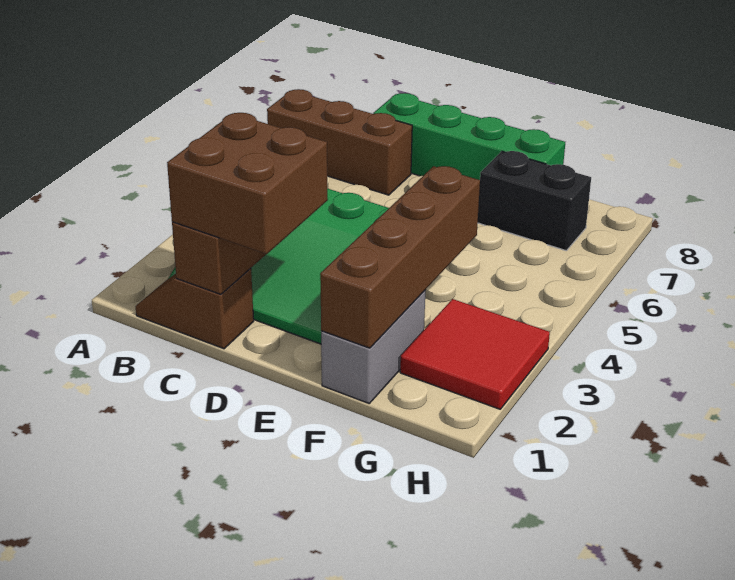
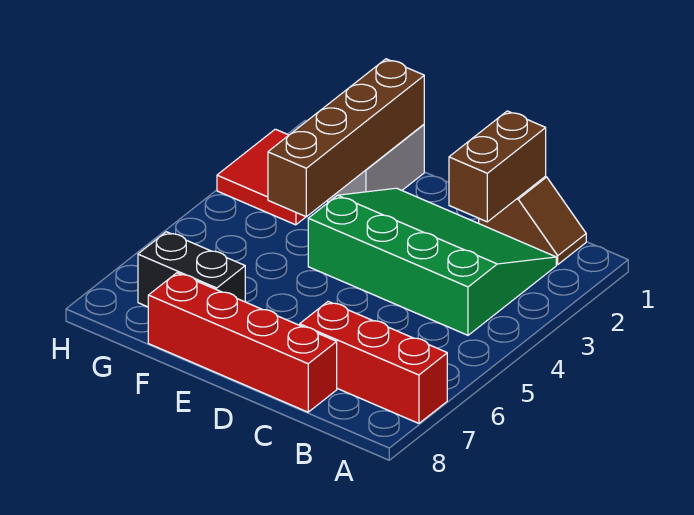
brown brick A7:C7 level 1 -> red brick A7:C7 level 1
brown brick C1:D2 level 3 -> none
green brick C8:F8 level 1 -> red brick C8:F8 level 1

